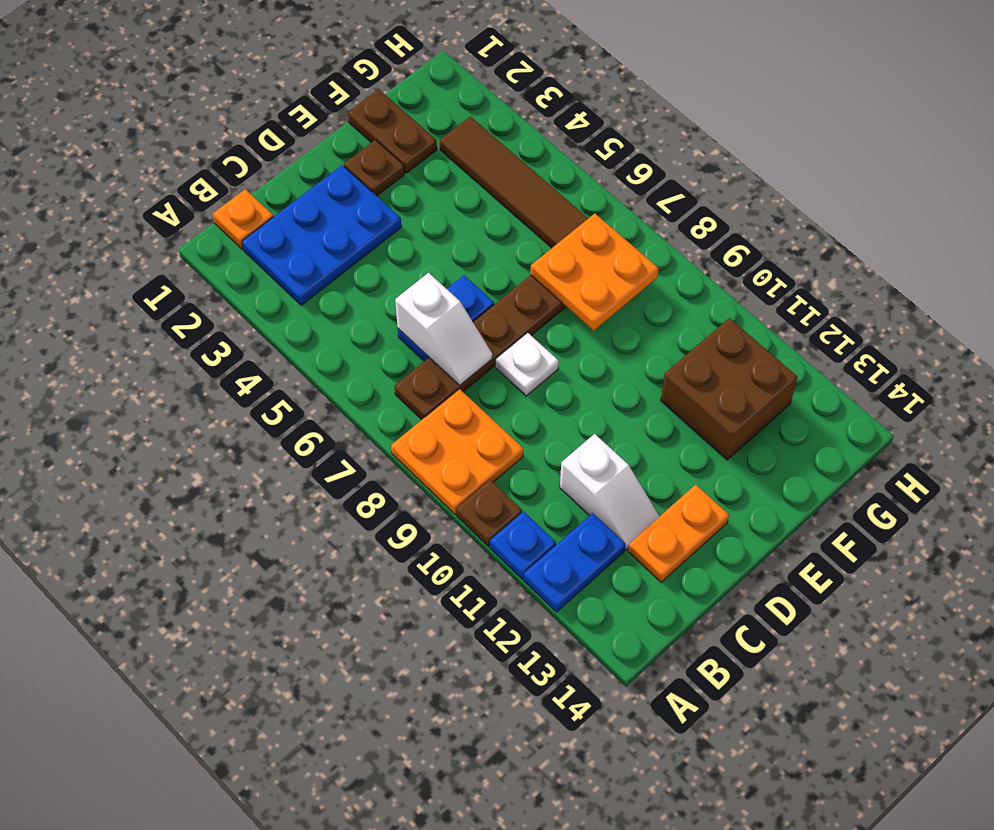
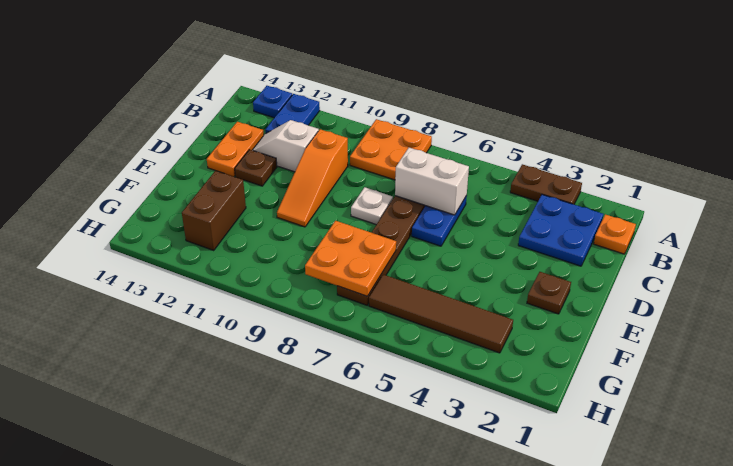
brown plate A10 level 1 -> brown plate D12 level 1
blue plate A11 level 1 -> blue plate A13 level 1
blue plate B2:D3 level 1 -> blue plate B2:C3 level 1
white slope C6:C7 level 2 top 6 -> white brick C6:C7 level 2
none -> orange slope C10:E10 level 1 top C
brown plate F1:F2 level 1 -> brown plate A3:A4 level 1
brown brick F11:G12 level 1 -> brown brick F12:G12 level 1

